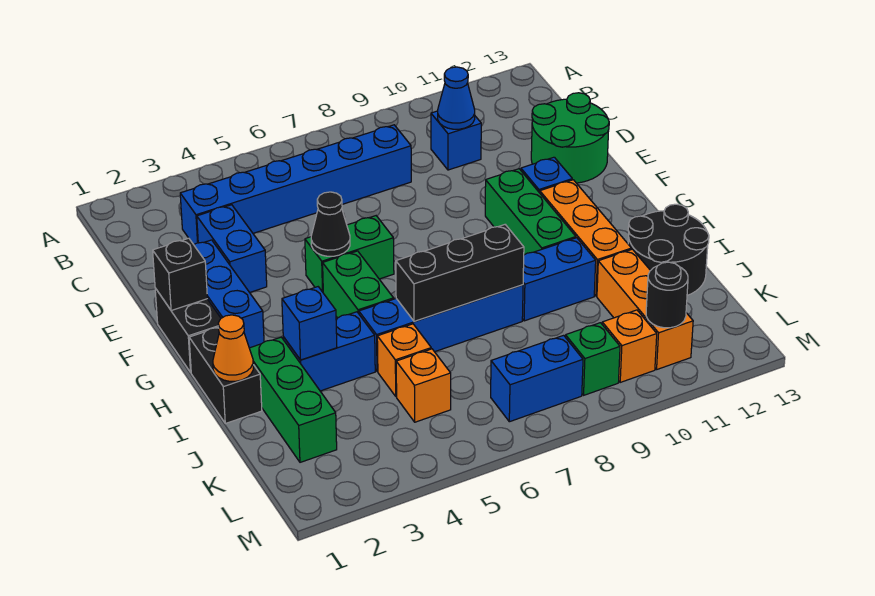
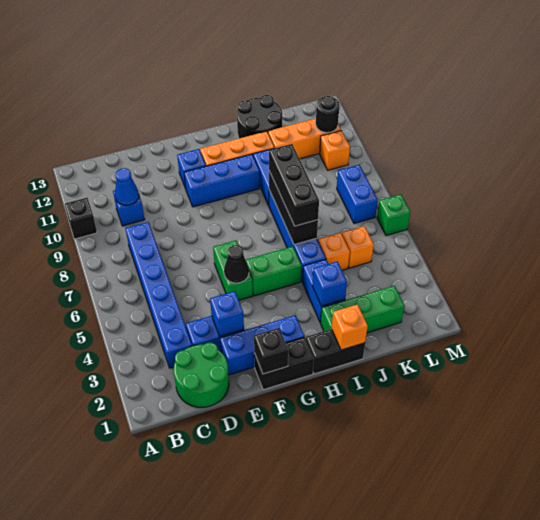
none -> black brick A10 level 1
green round brick D12:E13 level 1 -> green round brick C1:D2 level 1
none -> blue brick E3 level 2
green brick F10:H10 level 1 -> blue brick F10:H10 level 1
orange cone I1 level 2 -> orange brick I1 level 2
none -> black brick I6:I8 level 3
green brick L9 level 1 -> green brick M6 level 1

